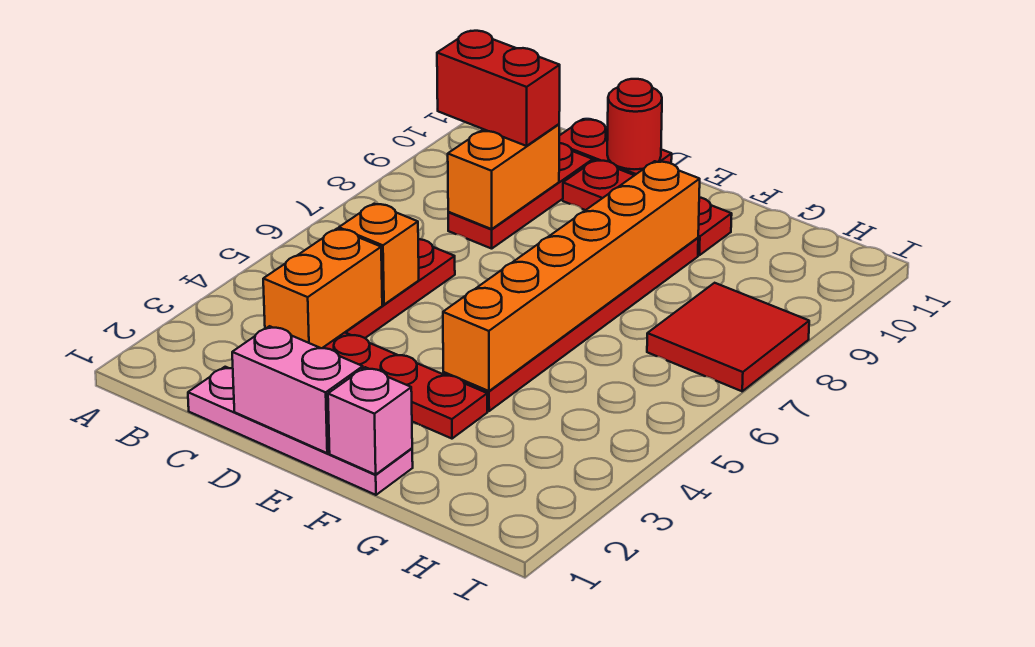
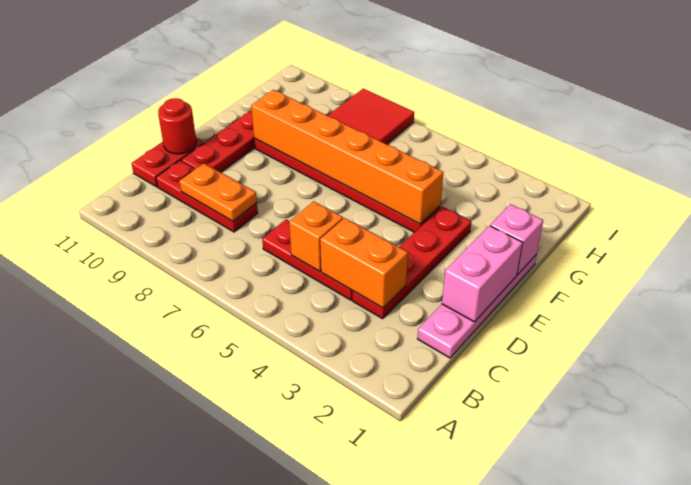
red brick B9:C9 level 3 -> none
orange brick C8:C9 level 2 -> orange plate C8:C9 level 2

